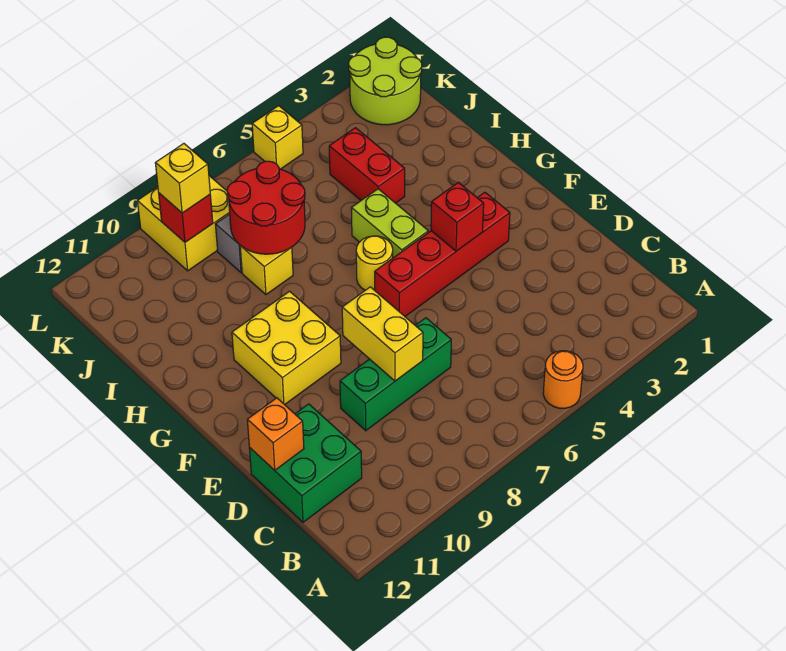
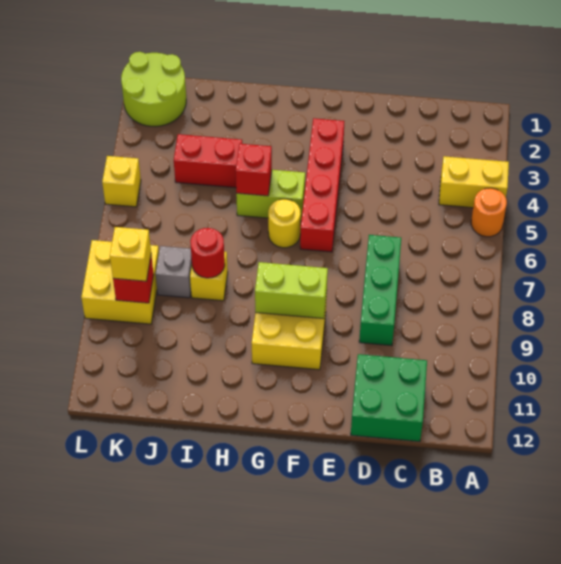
yellow brick D8:E8 level 2 -> yellow brick A4:B4 level 1
orange brick D12 level 2 -> none
red brick F4 level 2 -> red brick H5 level 2
none -> lime brick F9:G9 level 2
red round brick I7:J8 level 2 -> red round brick I8 level 2

